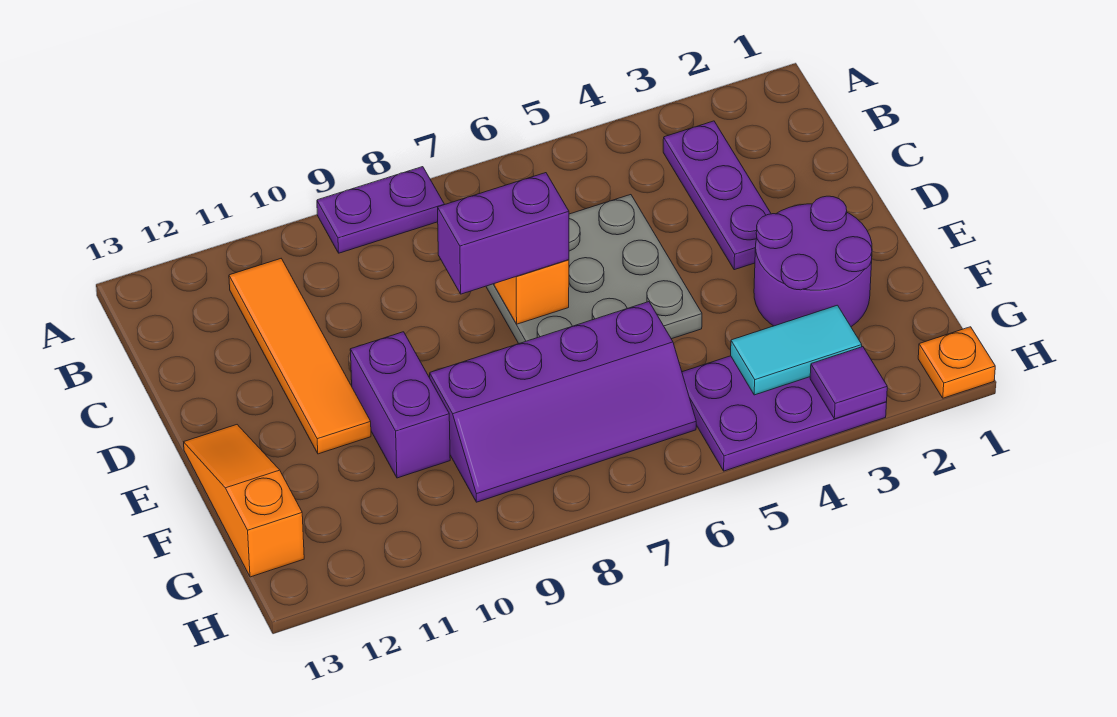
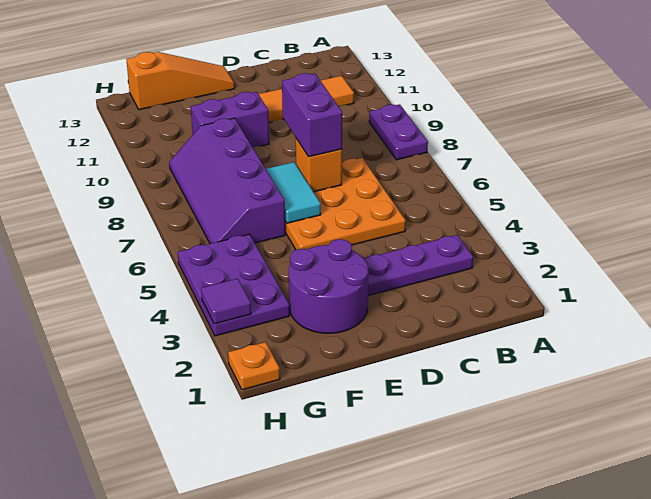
grey plate C5:E7 level 1 -> orange plate C5:E7 level 1
cyan tile G3:G4 level 2 -> cyan tile E6:E7 level 2

